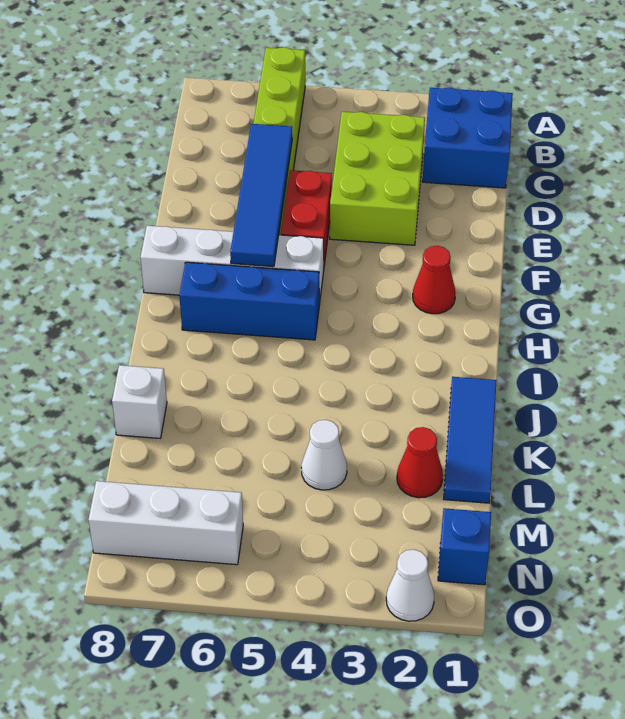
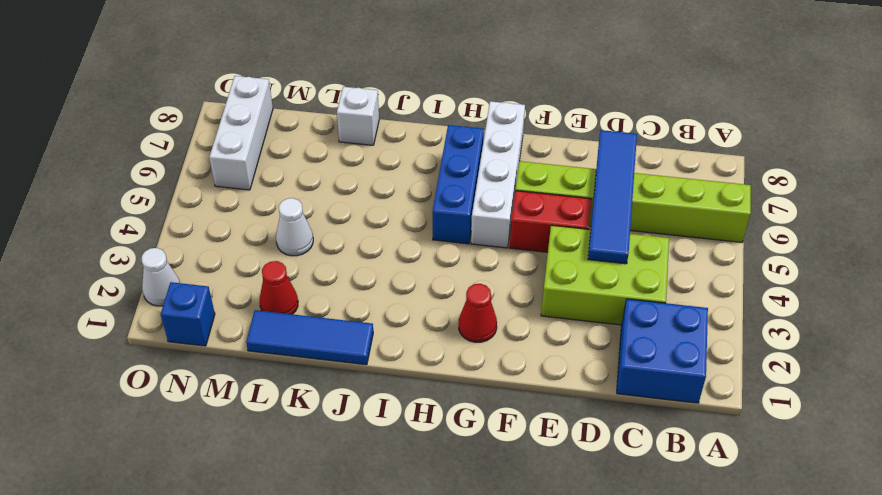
blue tile D6:G6 level 2 -> blue tile D4:D7 level 2

